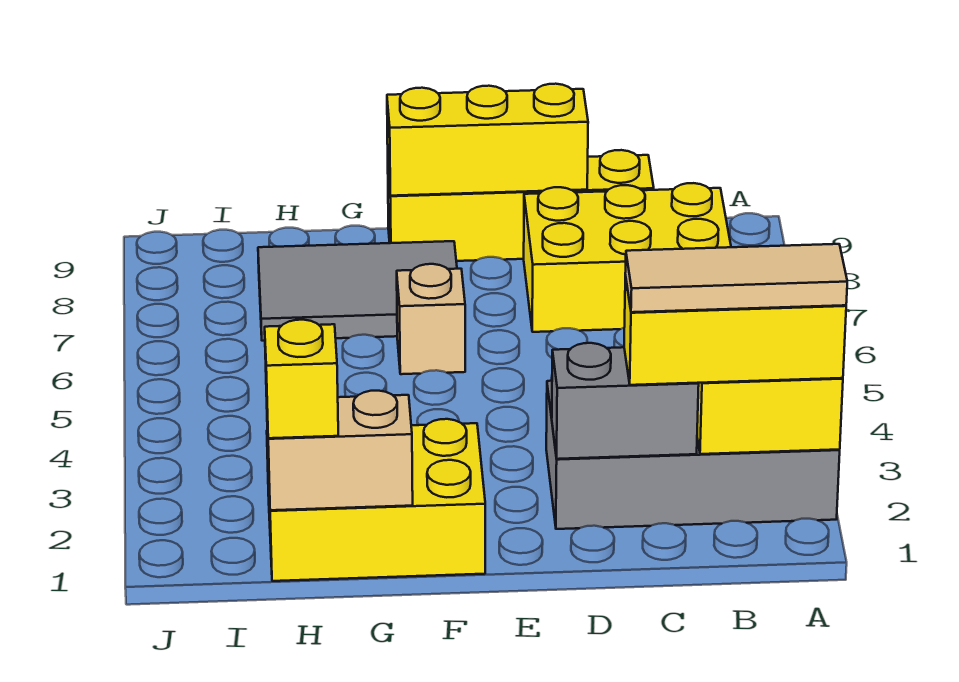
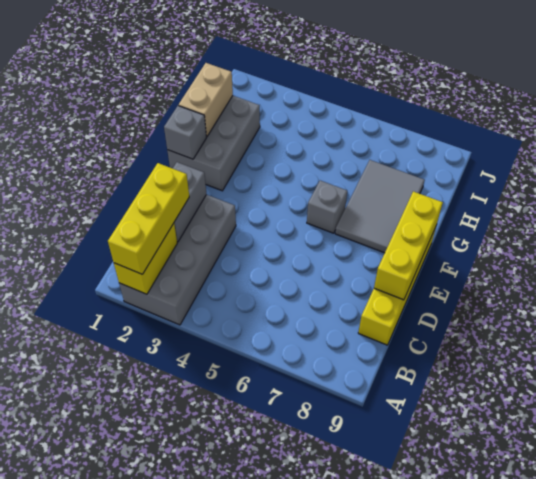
tan tile A2:C2 level 4 -> none
yellow brick B7:D8 level 1 -> none
yellow brick F1:H2 level 1 -> grey brick F1:H2 level 1
none -> grey brick F1 level 2
tan brick F6 level 1 -> grey brick F6 level 1
yellow brick H1 level 3 -> none

